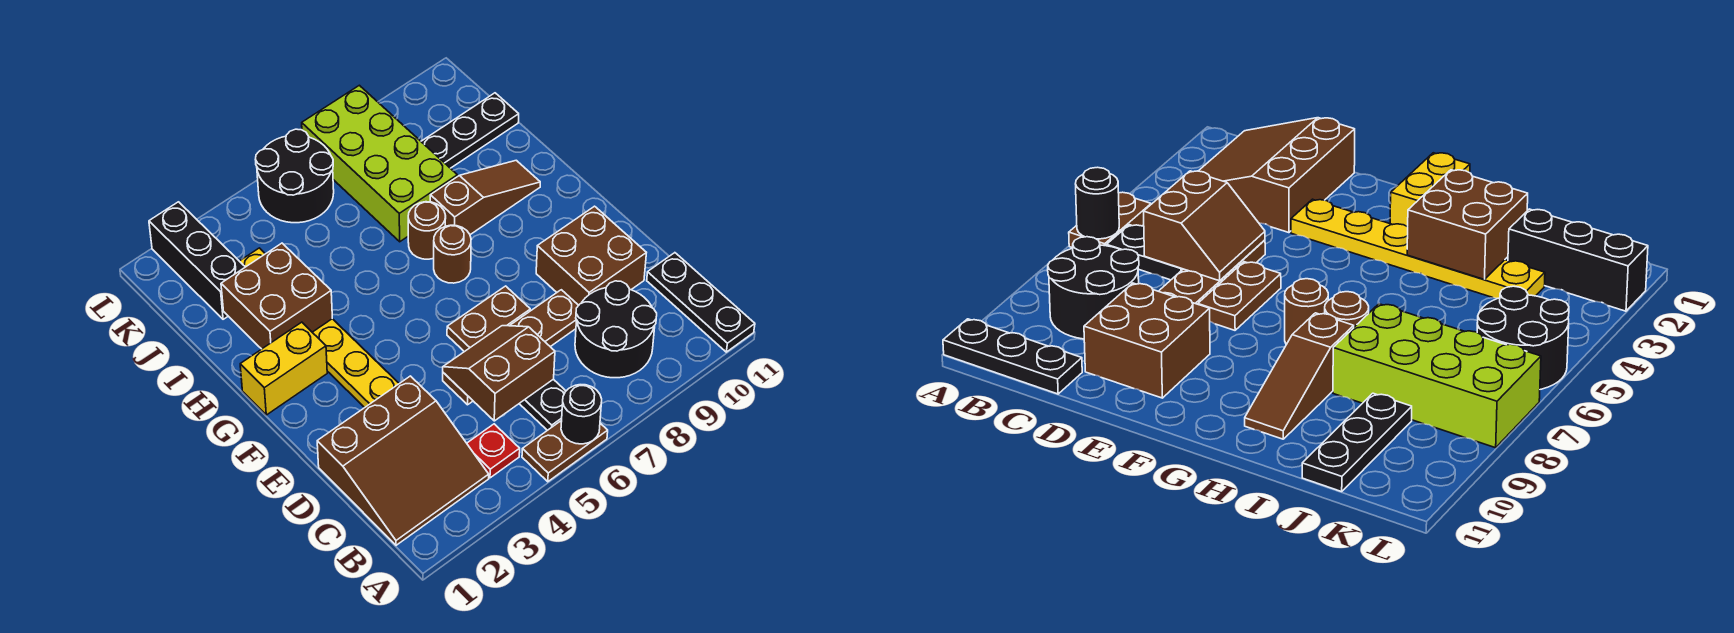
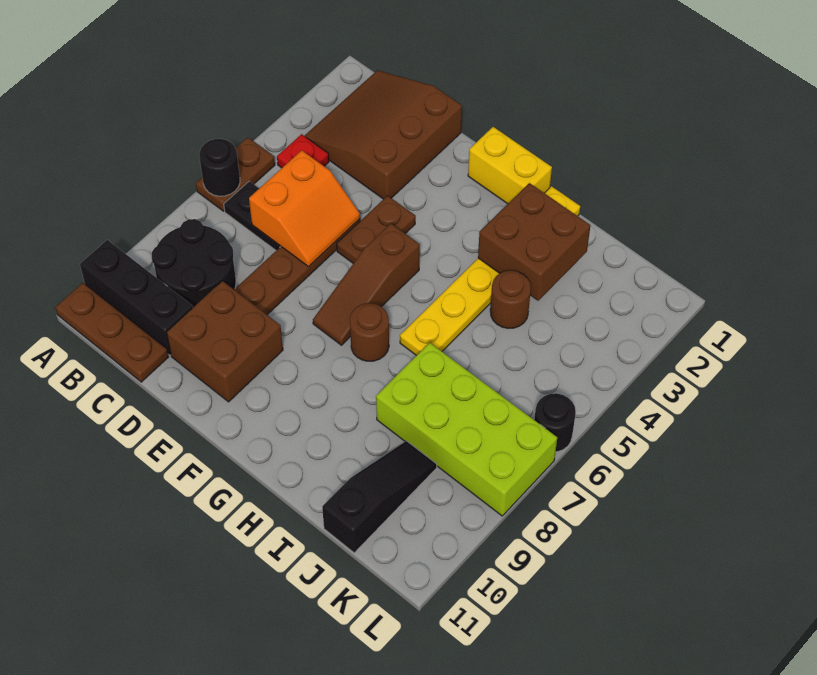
black plate A11:C11 level 1 -> brown plate A11:C11 level 1
brown slope C5:D6 level 2 top C -> orange slope C5:D6 level 2 top C
yellow plate E3:J3 level 1 -> yellow plate H1:H6 level 1
brown plate E6:E7 level 1 -> brown plate E4:E5 level 1
yellow brick G1:G2 level 1 -> yellow brick F1:G1 level 1
brown round brick H7 level 1 -> brown round brick I4 level 1
brown slope H8:H10 level 1 top 8 -> brown slope F5:F7 level 1 top 5
black brick J2:L2 level 1 -> black brick A10:C10 level 1
black plate J9:J11 level 1 -> black slope J9:J11 level 1 top 11
black round brick K5:L6 level 1 -> black round brick L6 level 1

